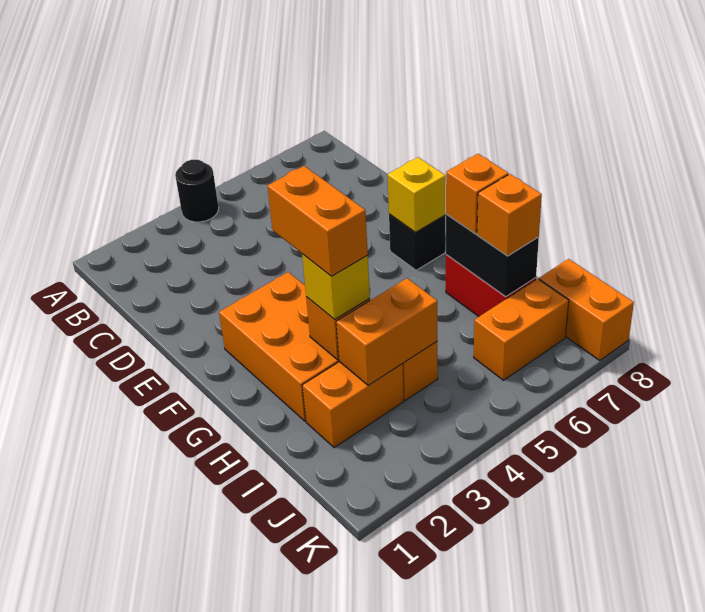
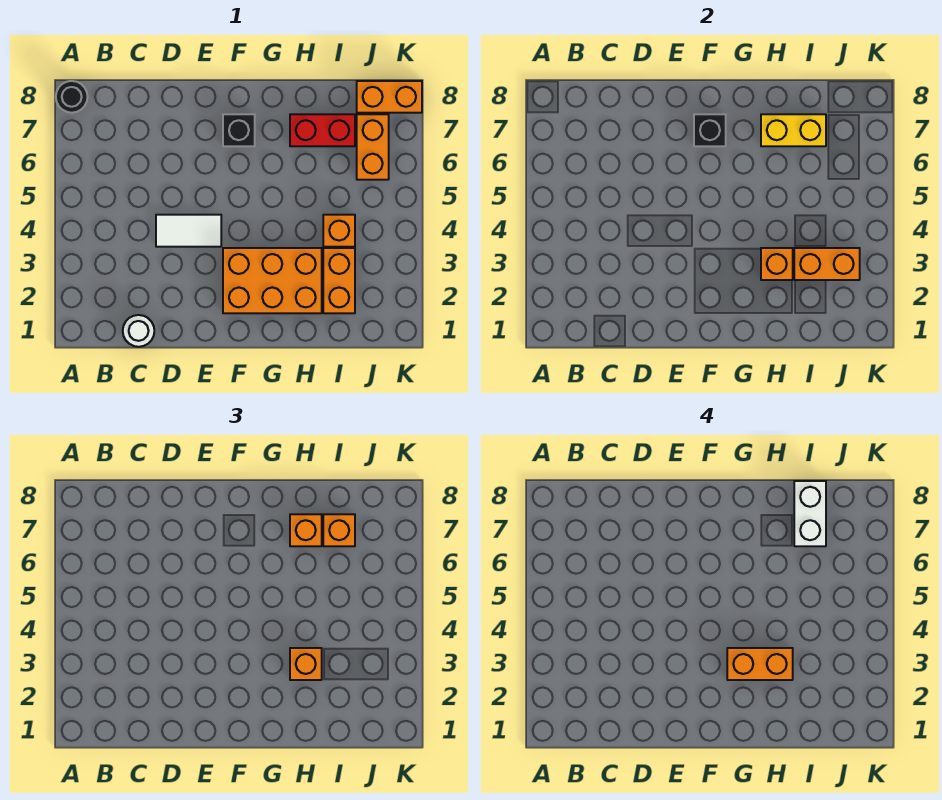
black round brick A4 level 1 -> black round brick A8 level 1
none -> white round brick C1 level 1
none -> white tile D4:E4 level 1
yellow brick F7 level 2 -> black brick F7 level 2
yellow brick H3 level 3 -> orange brick H3 level 3
black brick H7:I7 level 2 -> yellow brick H7:I7 level 2
orange brick I3:I4 level 2 -> orange brick I3:J3 level 2
none -> white brick I7:I8 level 4

